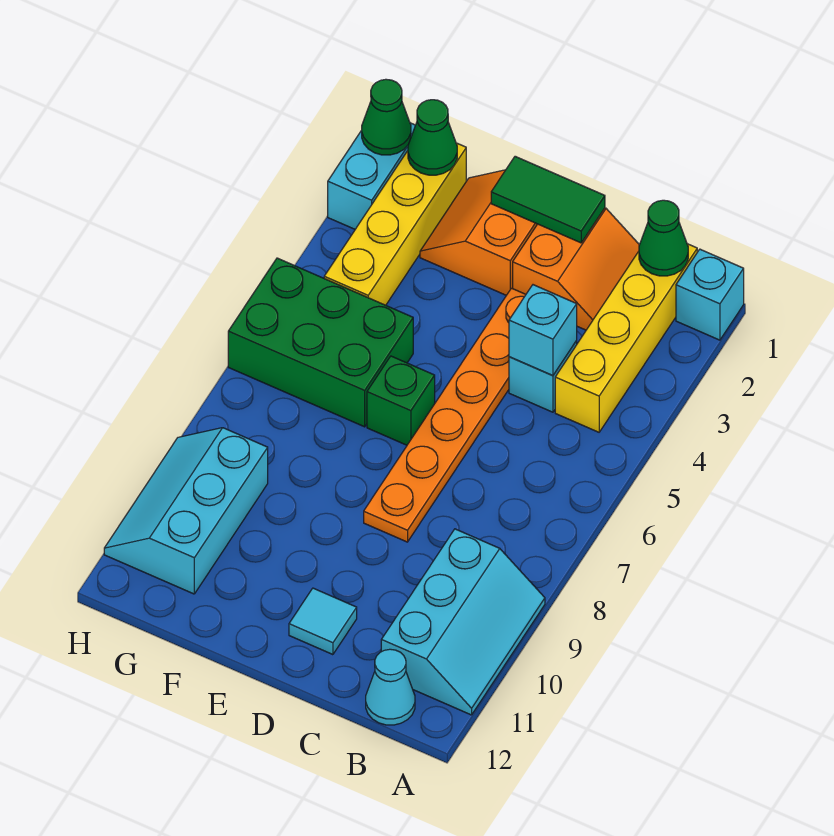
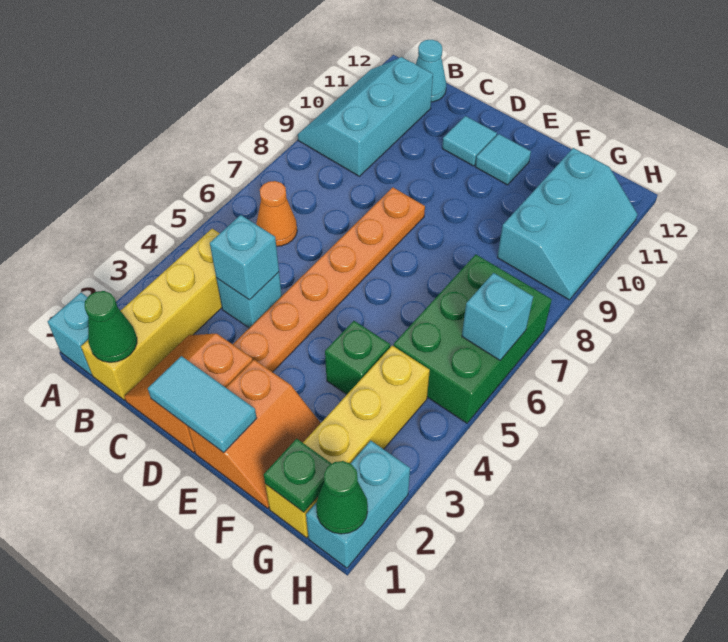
none -> orange cone B6 level 1
green tile D1:E1 level 2 -> cyan tile D1:E1 level 2
green brick E6 level 1 -> green brick F4 level 1
none -> cyan tile E11 level 1
green brick F5:H6 level 1 -> green brick G5:H7 level 1
green cone G1 level 2 -> green plate G1 level 2
none -> cyan brick H6 level 2

